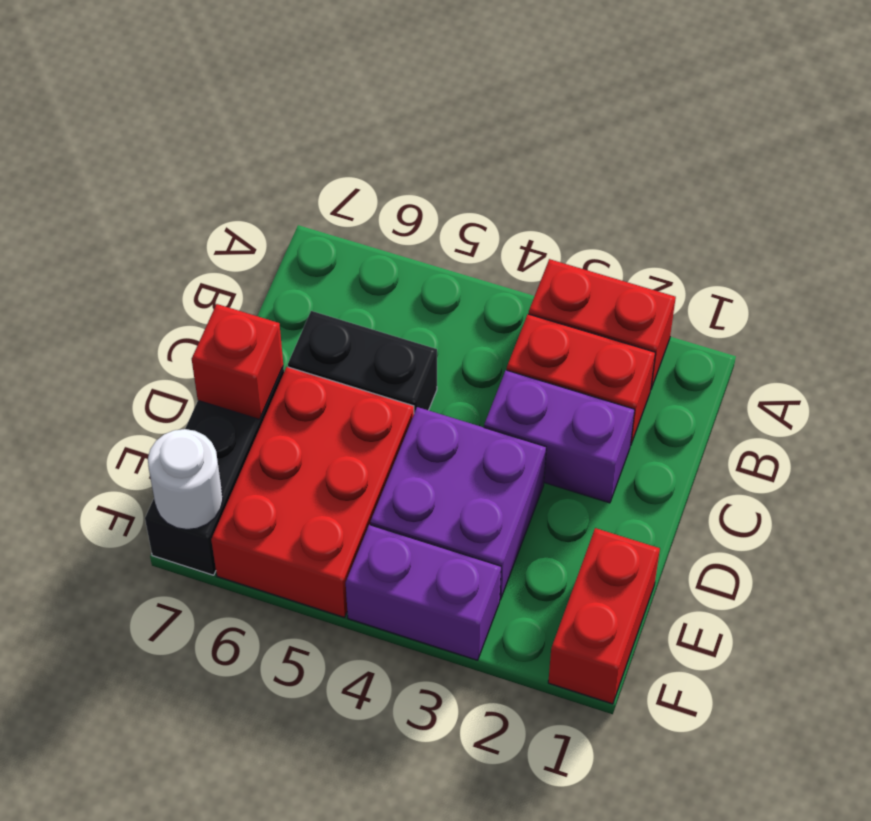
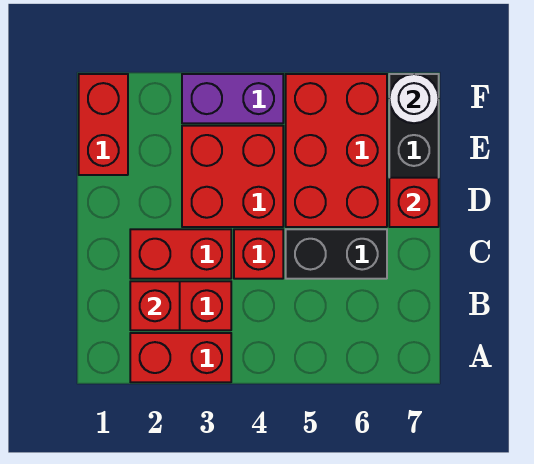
none -> red brick B2 level 2
purple brick C2:C3 level 1 -> red brick C2:C3 level 1
none -> red brick C4 level 1
purple brick D3:E4 level 1 -> red brick D3:E4 level 1

